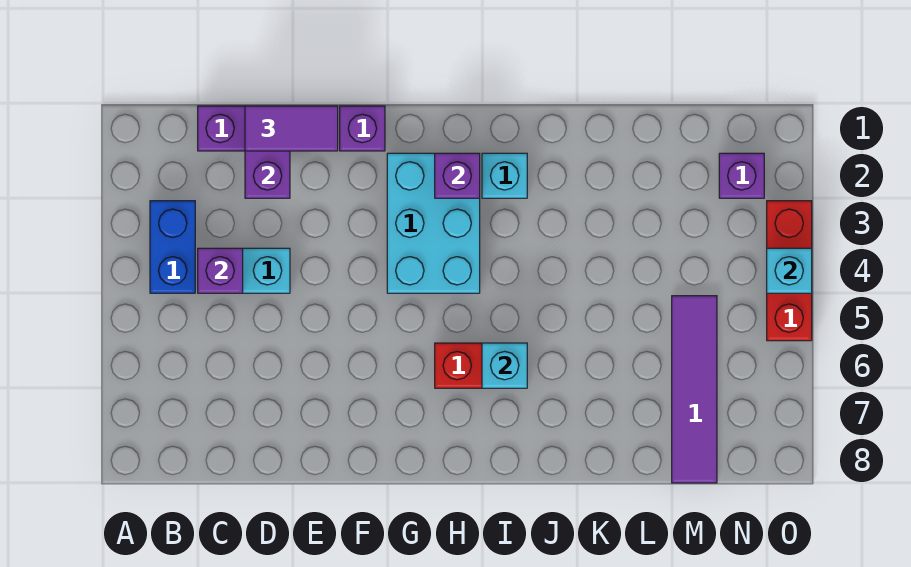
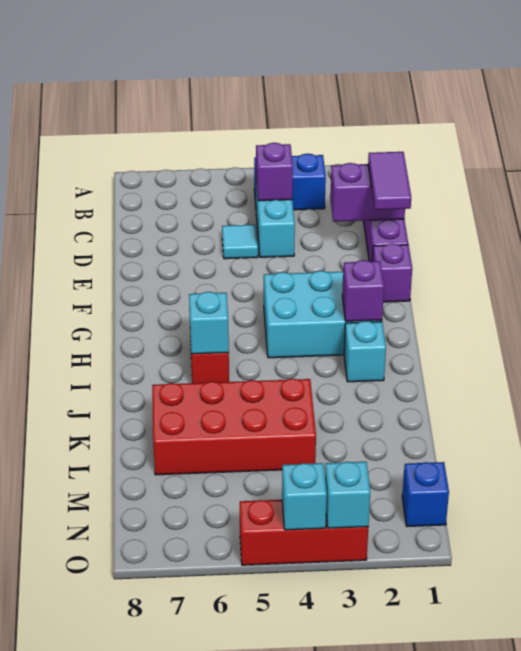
none -> cyan tile D5 level 1
none -> red brick K4:L7 level 1
purple tile M5:M8 level 1 -> none
none -> blue brick N1 level 1
purple brick N2 level 1 -> none
none -> cyan brick O3 level 2

